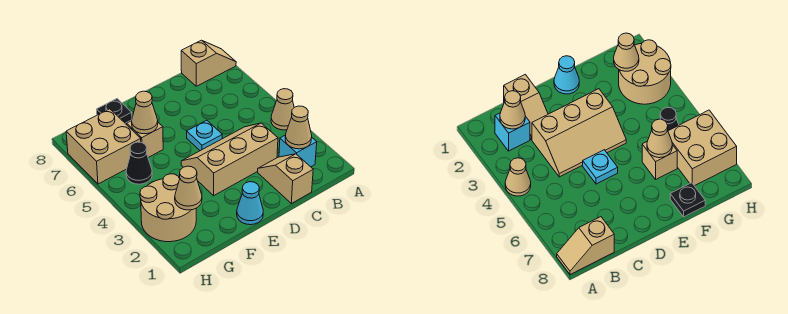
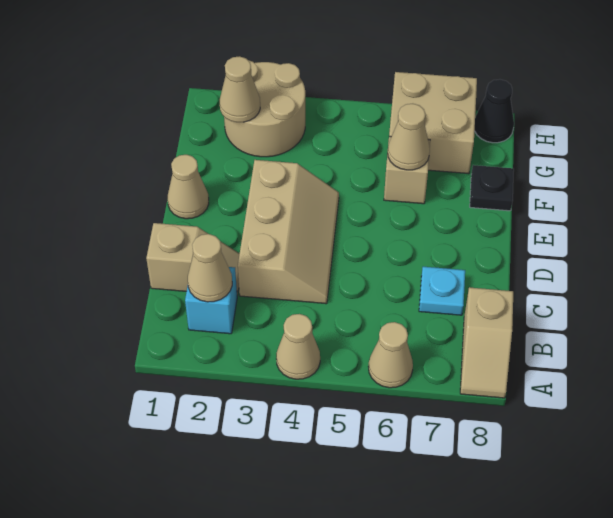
none -> tan cone A6 level 1
cyan plate D5 level 1 -> cyan plate C7 level 1
cyan cone E1 level 1 -> tan cone E1 level 1
black cone G5 level 1 -> black cone H8 level 1

